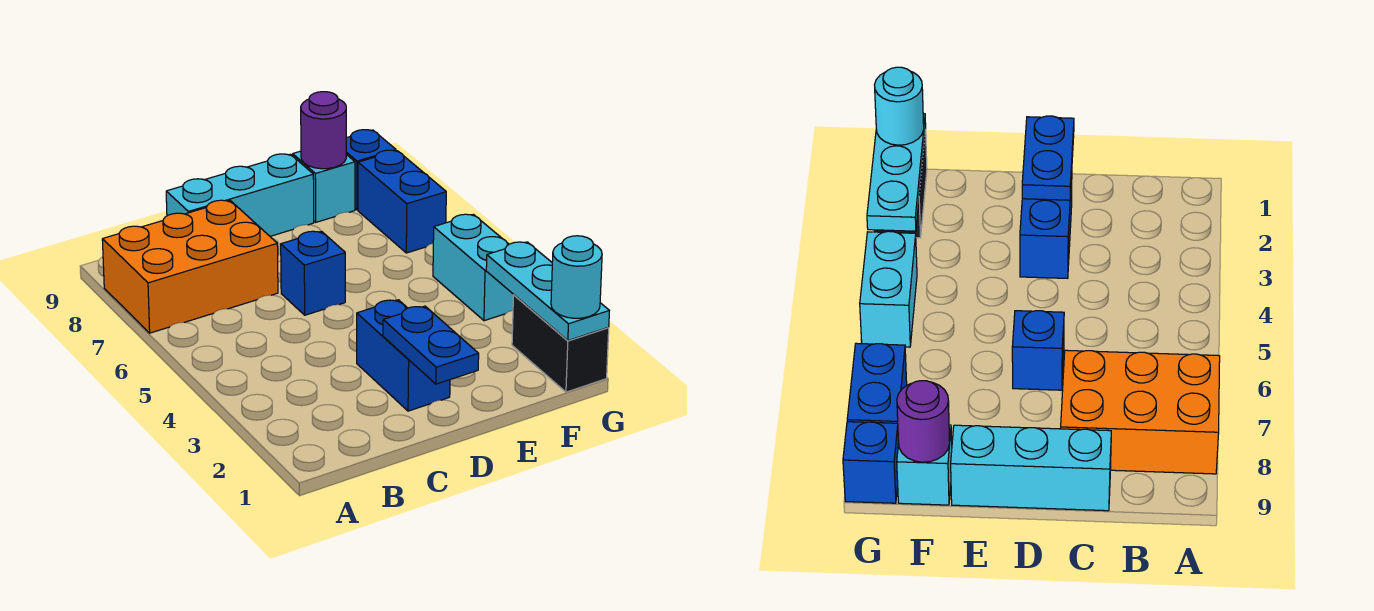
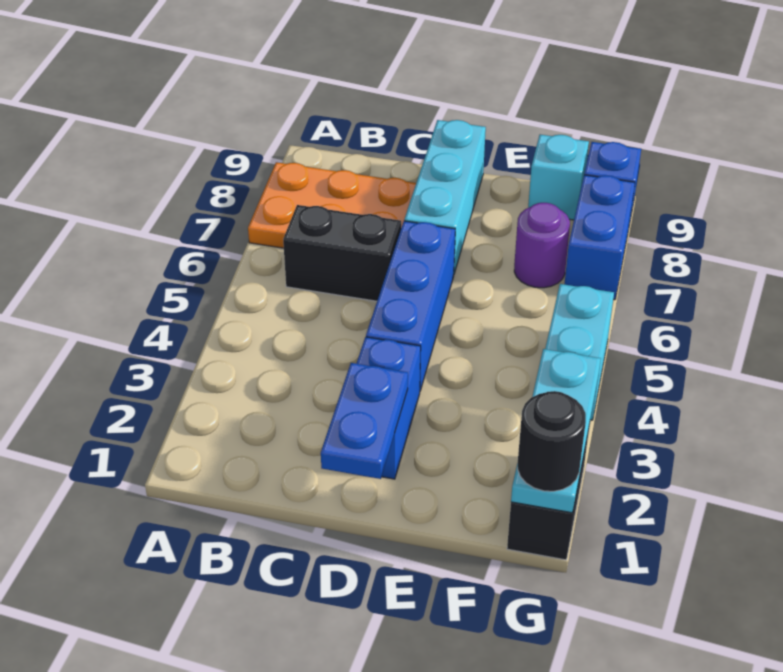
orange brick A7:C8 level 1 -> orange plate A7:C8 level 1
none -> black brick B6:C6 level 1
cyan brick C9:E9 level 1 -> cyan brick D7:D9 level 1
blue brick D6 level 1 -> blue brick D4:D6 level 1
purple round brick F9 level 2 -> purple round brick F7 level 1
cyan round brick G1 level 3 -> black round brick G1 level 3

